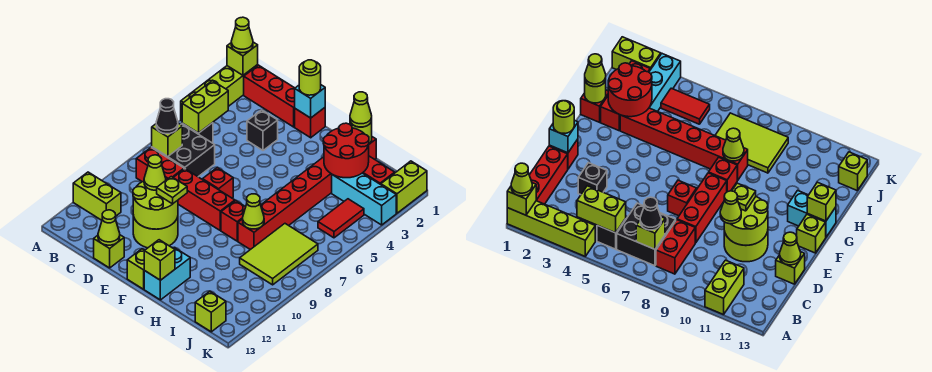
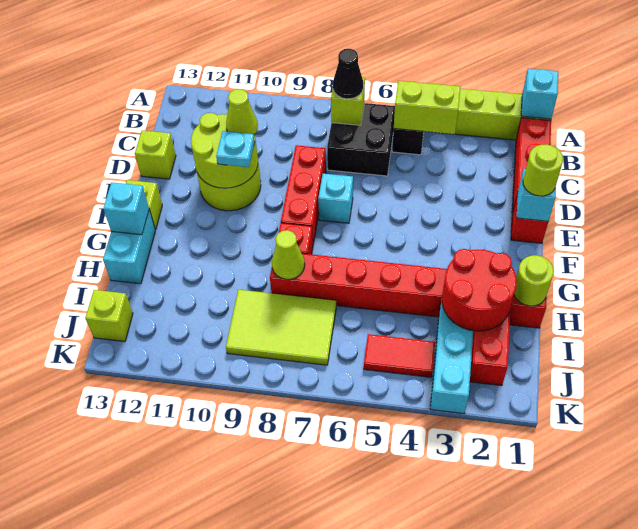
lime brick A1 level 2 -> cyan brick A1 level 2
lime cone A1 level 3 -> none
lime brick A11:B11 level 1 -> none
red brick B8:C8 level 1 -> none
black brick D3 level 1 -> none
lime cone D13 level 2 -> none
red brick E7 level 1 -> cyan brick E7 level 1
lime plate E10 level 3 -> cyan plate E10 level 3
cyan brick G12:G13 level 1 -> cyan brick G13:H13 level 1
lime brick G13 level 2 -> cyan brick G13 level 2
lime cone H1 level 3 -> none
lime brick K1:K2 level 1 -> none

